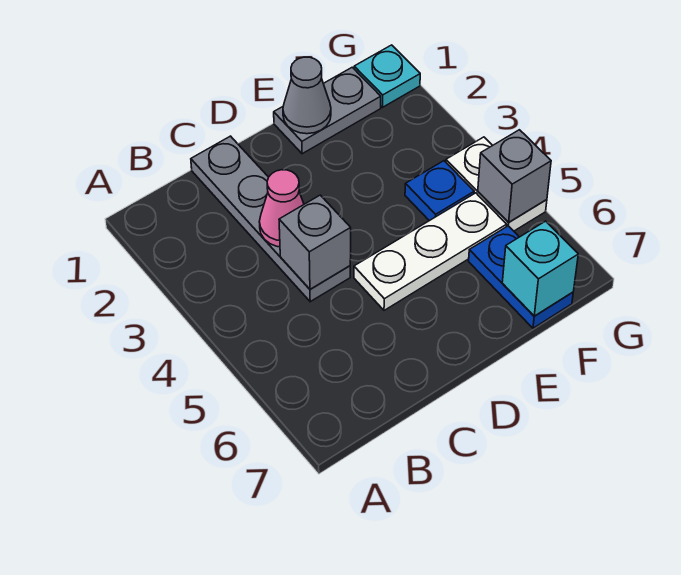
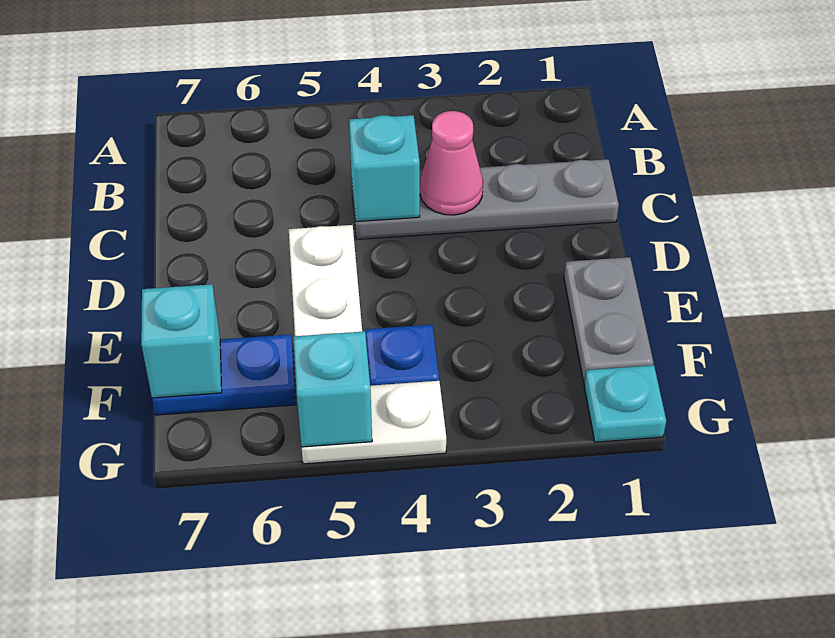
grey brick C4 level 2 -> cyan brick C4 level 2
grey cone E1 level 2 -> none
grey brick G5 level 2 -> cyan brick G5 level 2

